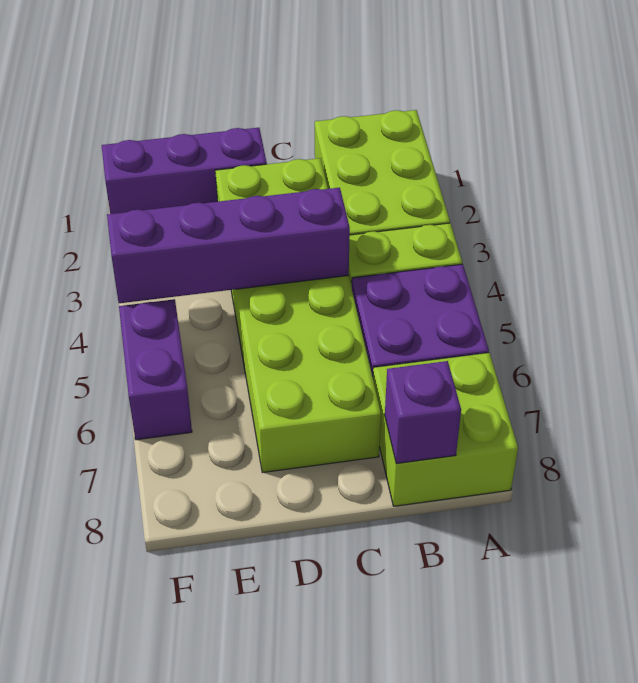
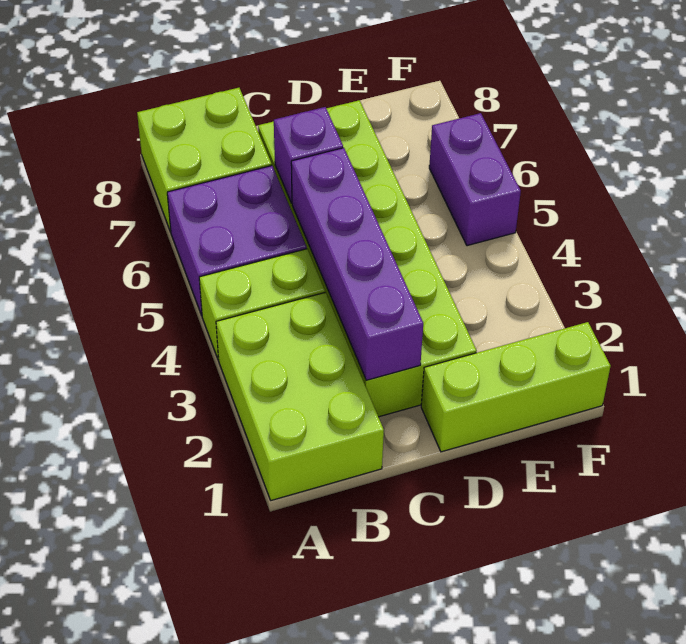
purple brick B8 level 2 -> purple brick C6 level 2
purple brick C4:F4 level 2 -> purple brick C2:C5 level 2
purple brick D1:F1 level 1 -> lime brick D1:F1 level 1

